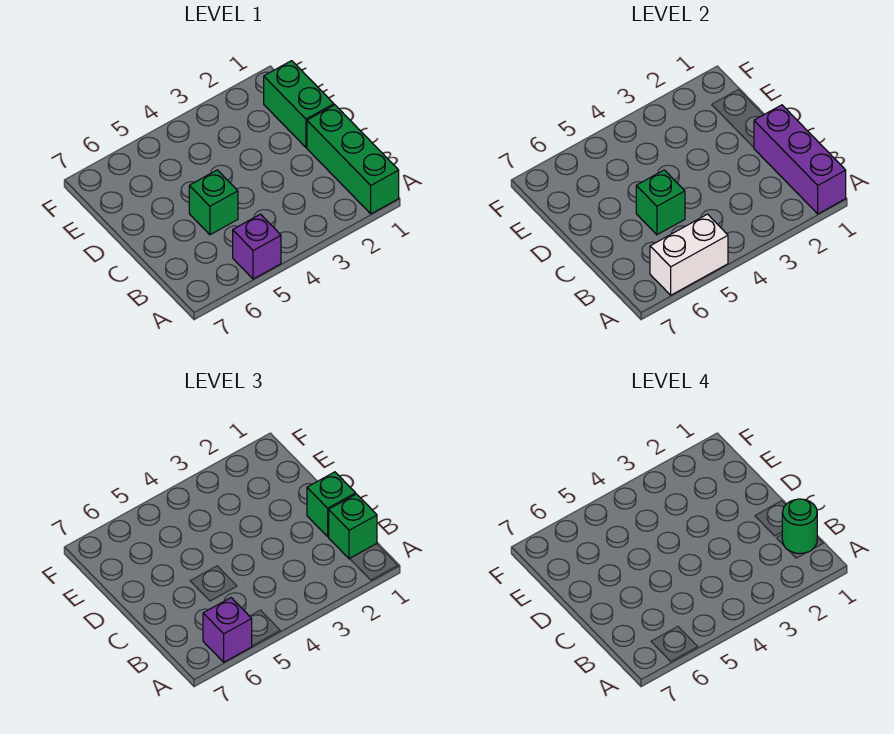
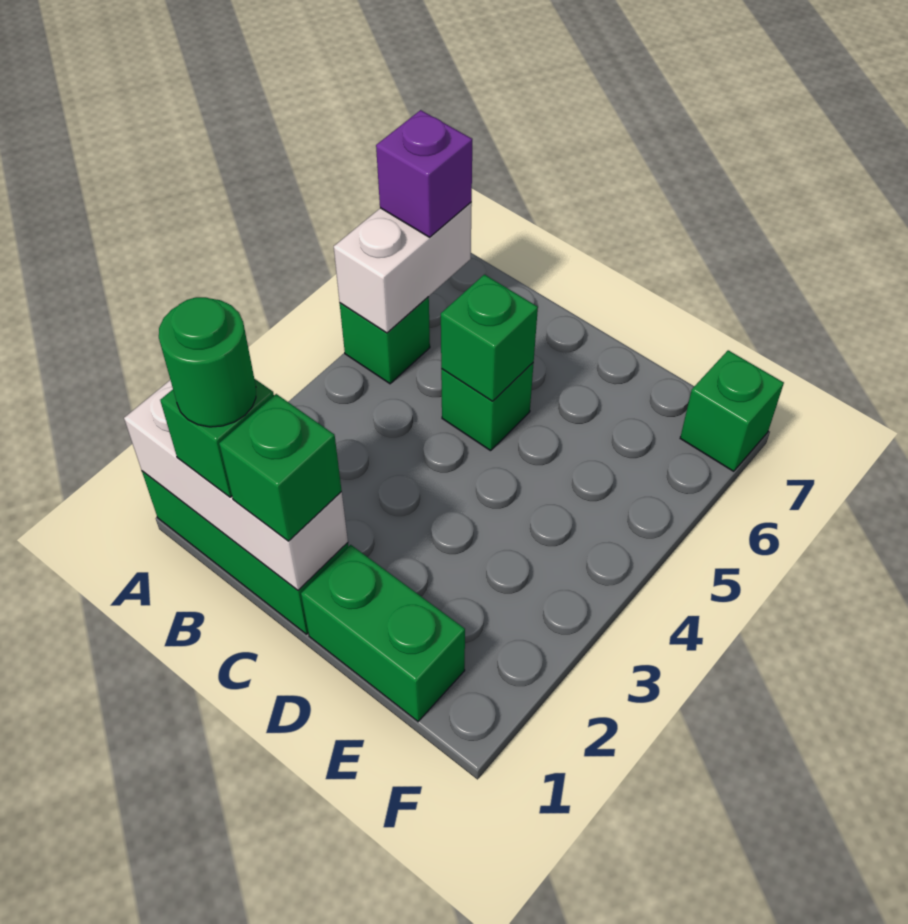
purple brick A1:C1 level 2 -> white brick A1:C1 level 2
purple brick A5 level 1 -> green brick A5 level 1
none -> green brick F7 level 1

